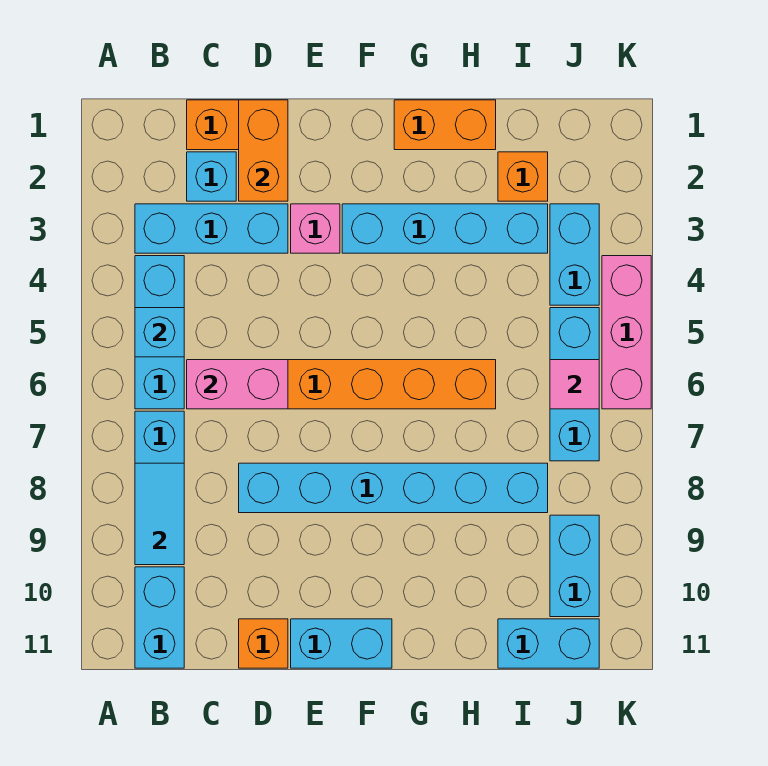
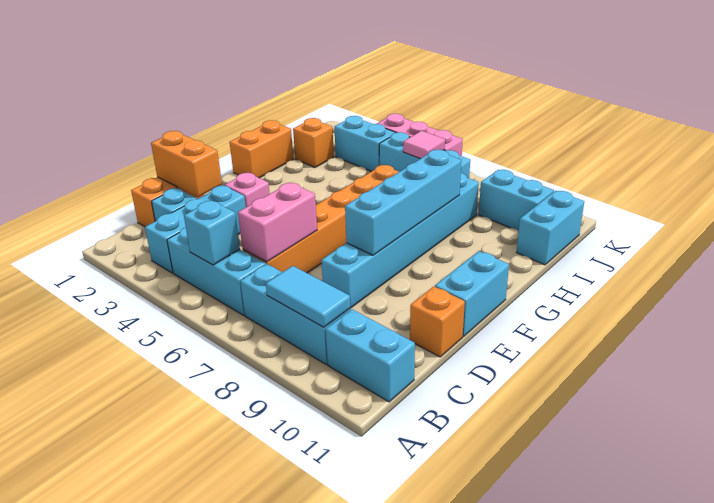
cyan brick F3:I3 level 1 -> cyan brick E8:H8 level 2

